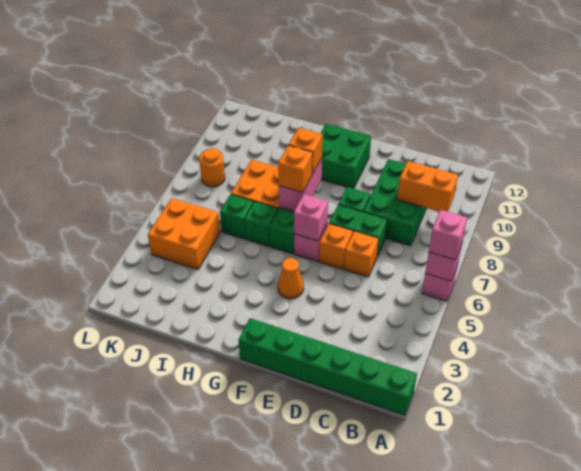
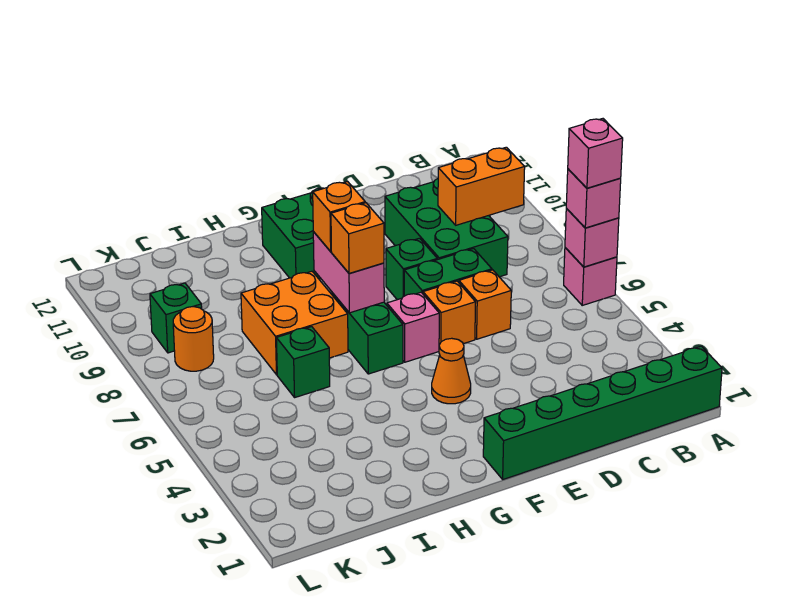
pink brick F6 level 2 -> pink brick A6 level 4
green brick H6 level 1 -> green brick K9 level 1
orange brick J4:K5 level 1 -> none

